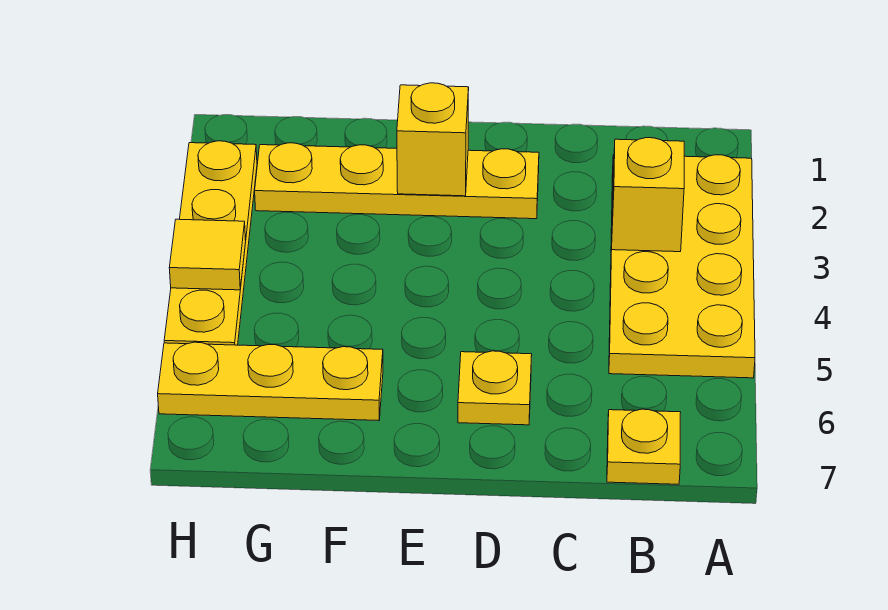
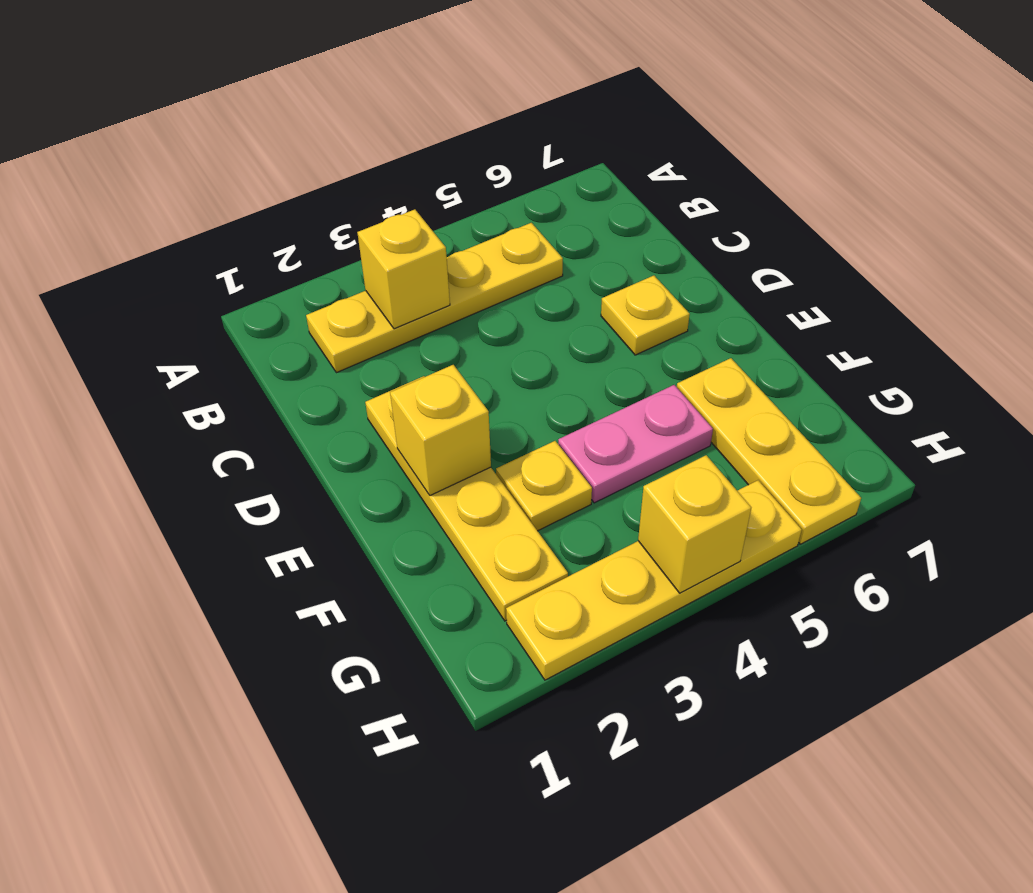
yellow plate A2:B5 level 1 -> yellow plate B2:B5 level 1
yellow plate B7 level 1 -> yellow plate F3 level 1
none -> pink plate F4:F5 level 1
yellow tile H4 level 2 -> yellow brick H4 level 2

